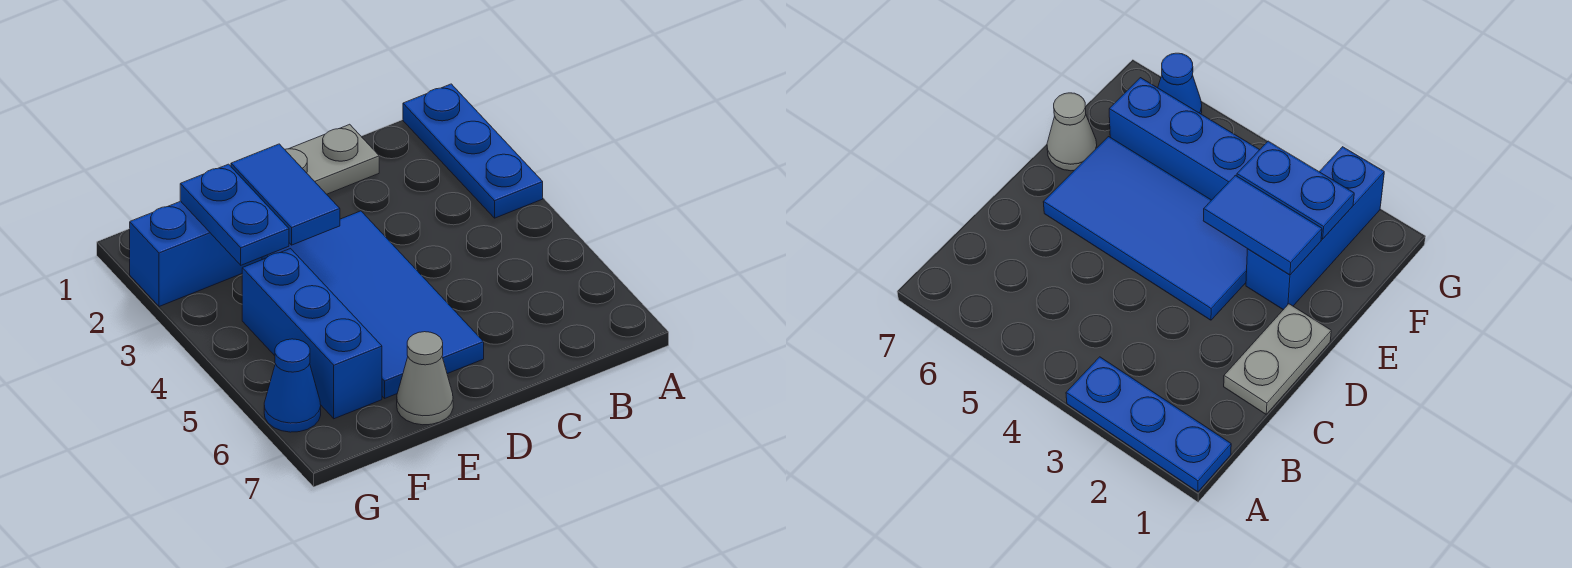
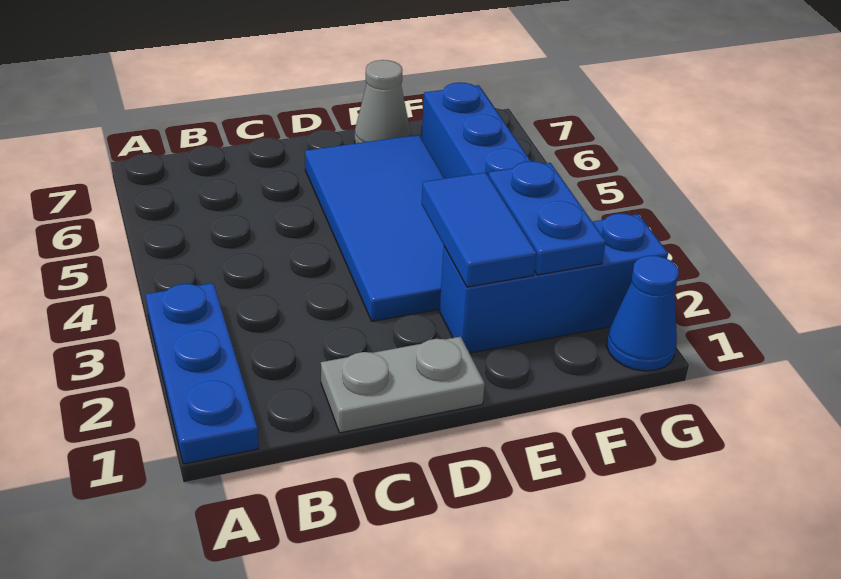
blue cone G6 level 1 -> blue cone G1 level 1

